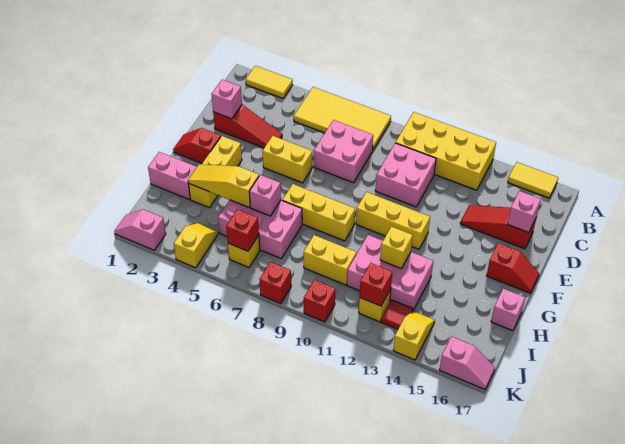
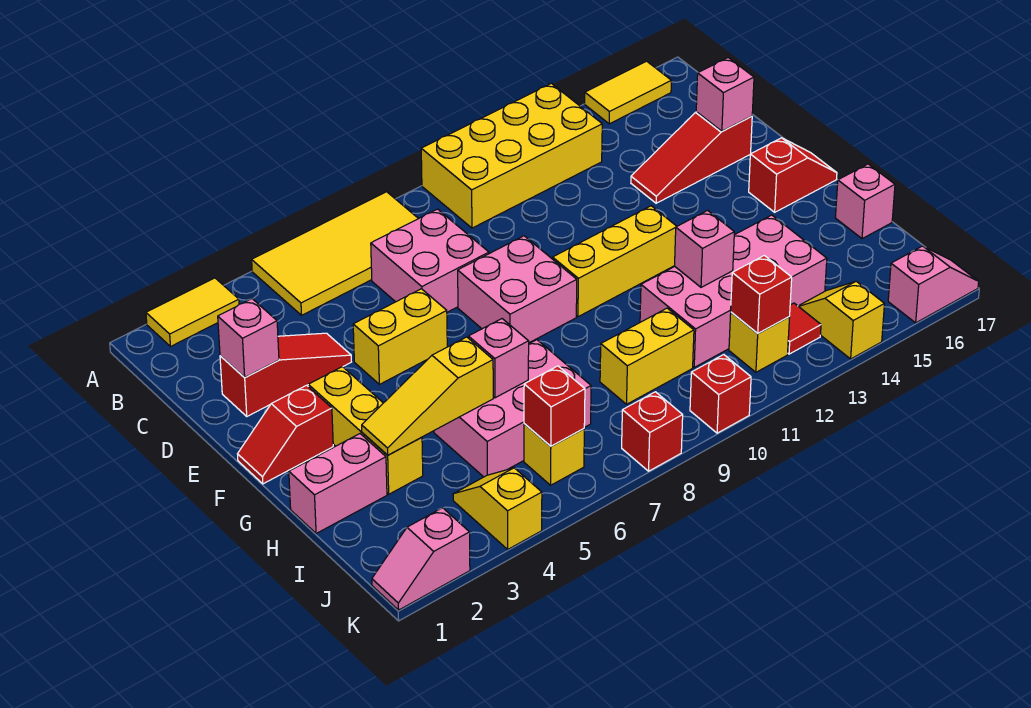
pink brick C10:D11 level 1 -> pink brick E8:F9 level 1
yellow brick G7:G9 level 1 -> none
pink brick H11:I13 level 1 -> pink brick H11:I14 level 1
yellow brick H12 level 2 -> pink brick H12 level 2

